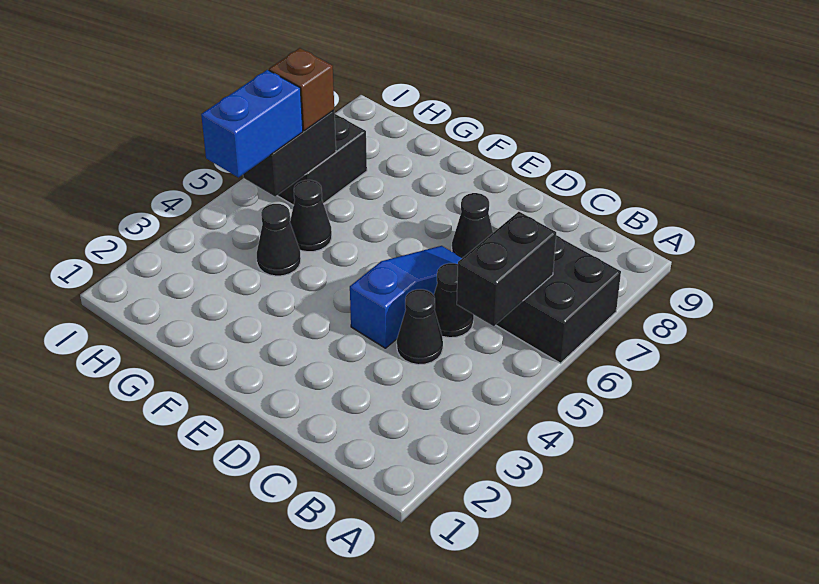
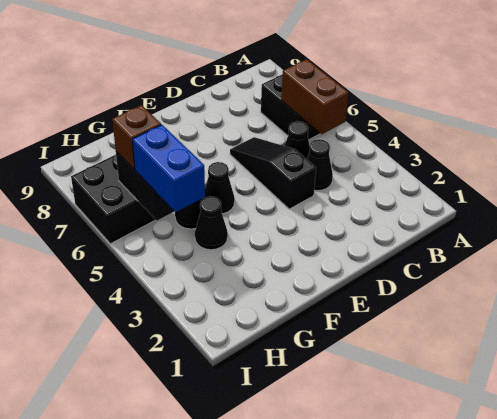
black brick B5:B6 level 2 -> brown brick B5:B6 level 2
blue slope D4:D6 level 1 top 4 -> black slope D4:D6 level 1 top 4
black cone D7 level 1 -> black cone F5 level 1

